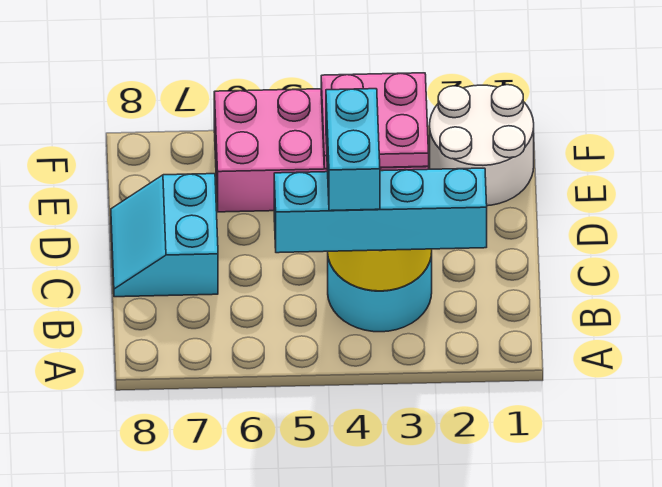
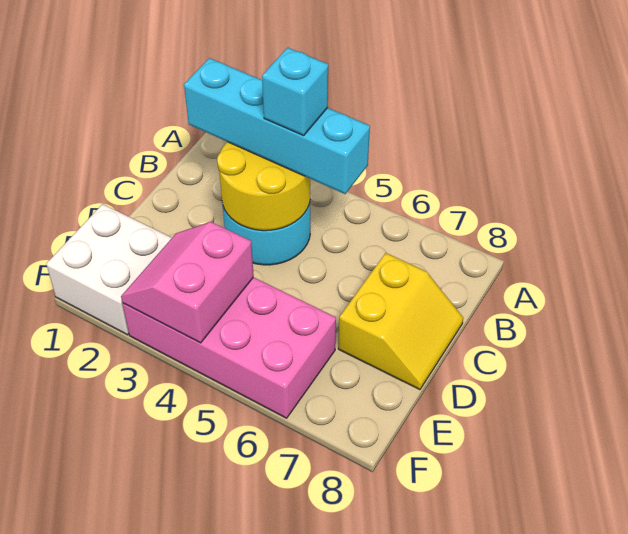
cyan brick B4:C4 level 4 -> cyan brick B4 level 4
cyan slope C7:D8 level 1 top 7 -> yellow slope C7:D8 level 1 top 7
white round brick E1:F2 level 1 -> white brick E1:F2 level 1
pink plate E3:F4 level 2 -> pink slope E3:F4 level 2 top 4

